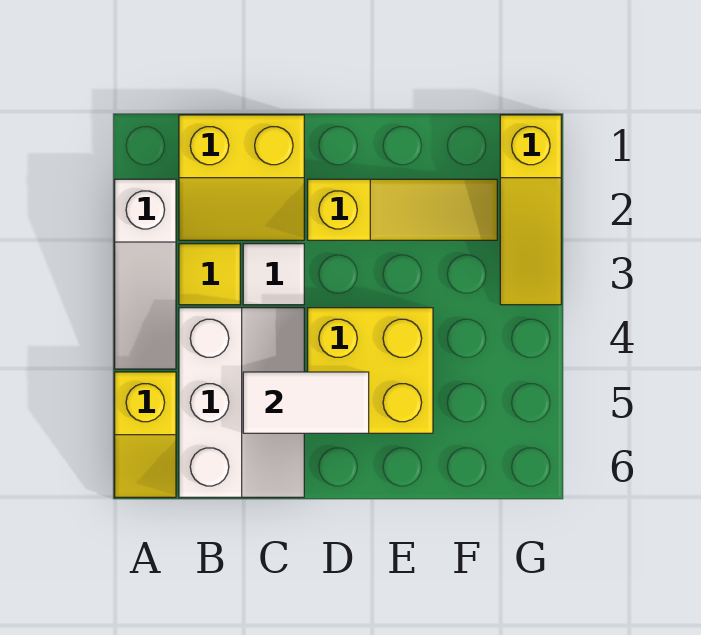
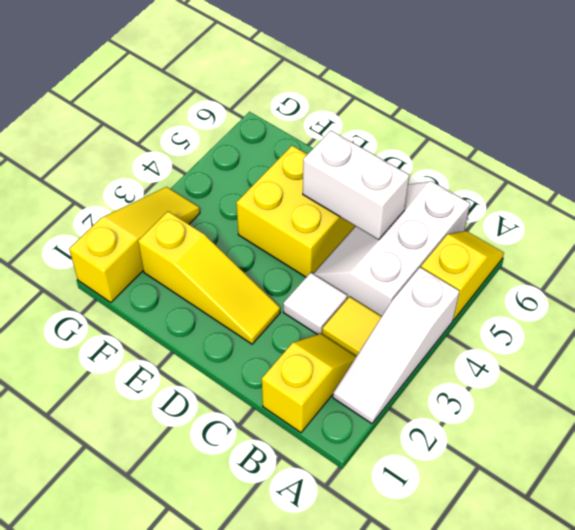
white slope A2:A4 level 1 top 2 -> white slope A2:A4 level 1 top 4
yellow slope B1:C2 level 1 top 1 -> yellow slope B1:B2 level 1 top 1
white tile C5:D5 level 2 -> white brick C5:D5 level 2
yellow slope D2:F2 level 1 top D -> yellow slope D2:F2 level 1 top F

